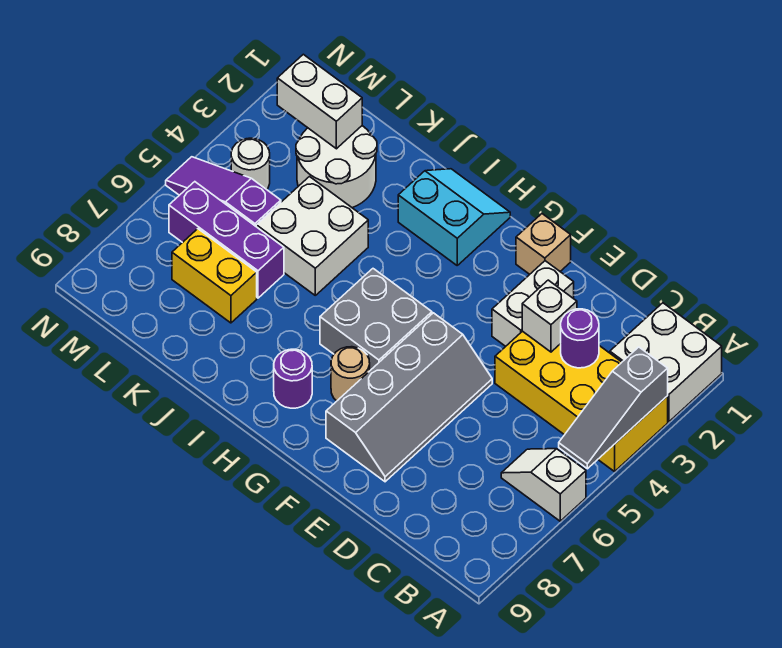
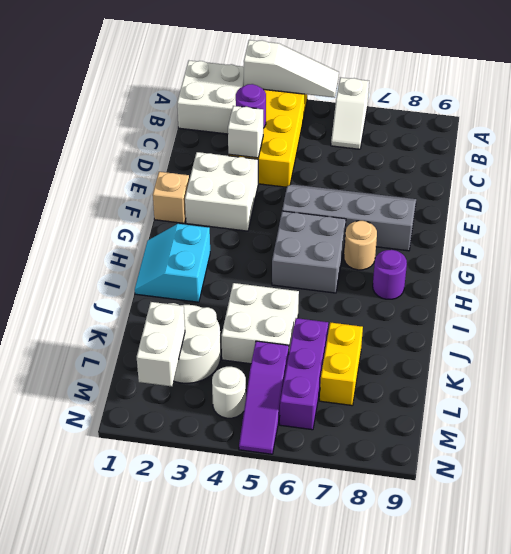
grey slope A3:A5 level 2 top 3 -> white slope A3:A5 level 2 top 3
white brick E2:E3 level 1 -> white brick E2:F3 level 1

